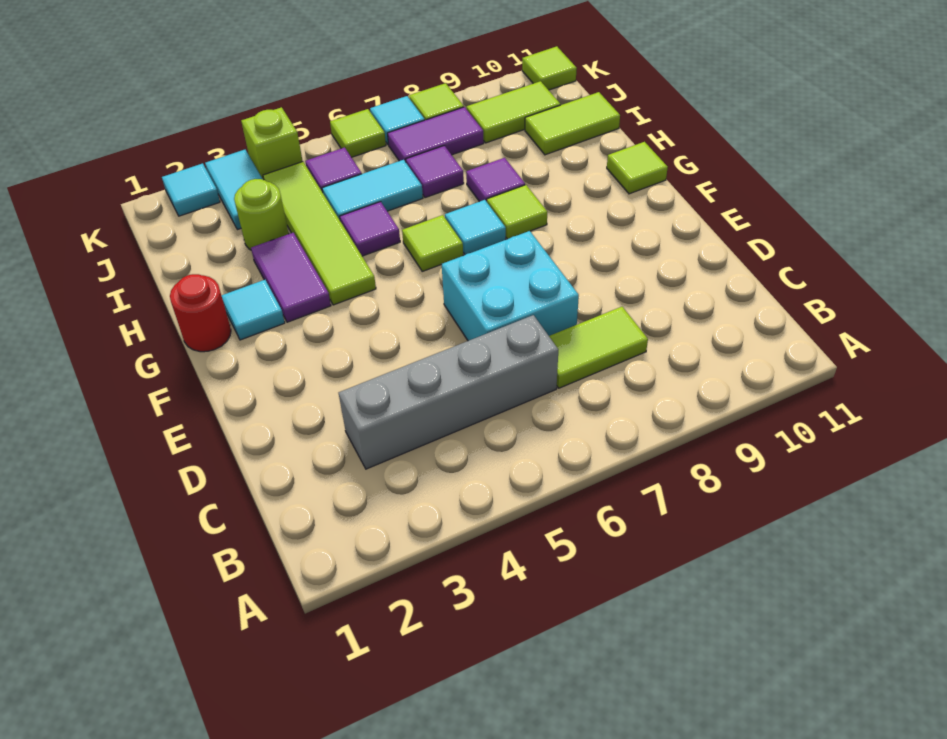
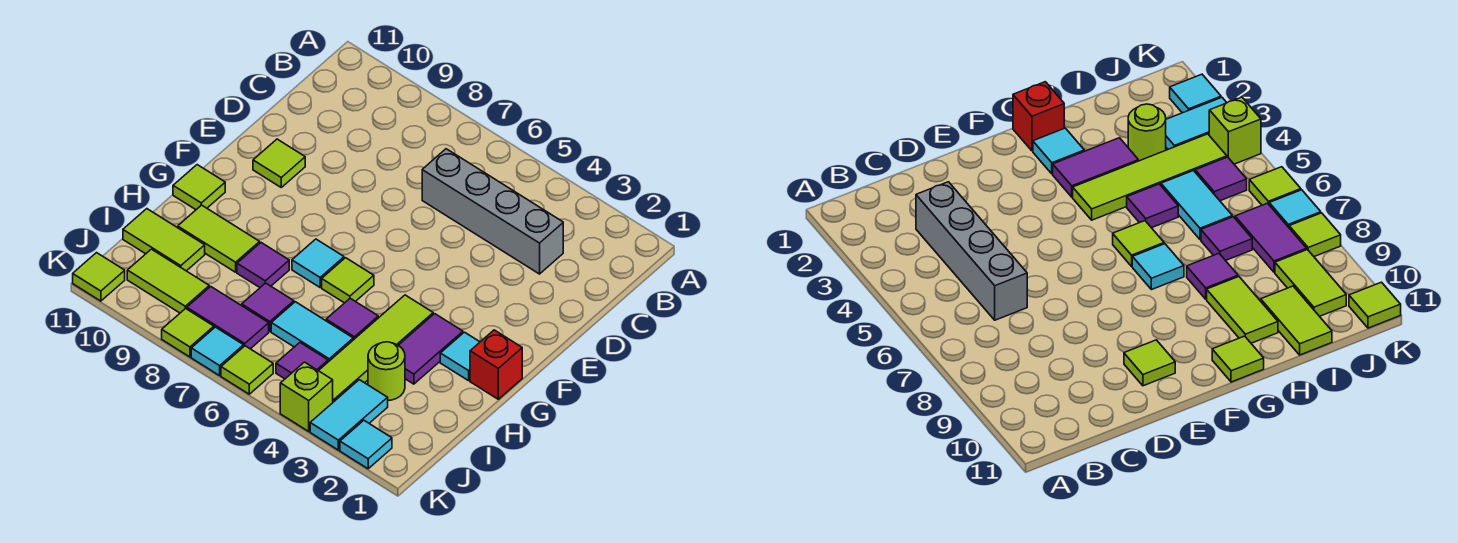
lime tile C7:C8 level 1 -> lime tile H9:H10 level 1
cyan brick D6:E7 level 1 -> none
red round brick G1 level 1 -> red brick G1 level 1
lime tile G8 level 1 -> lime tile E10 level 1

